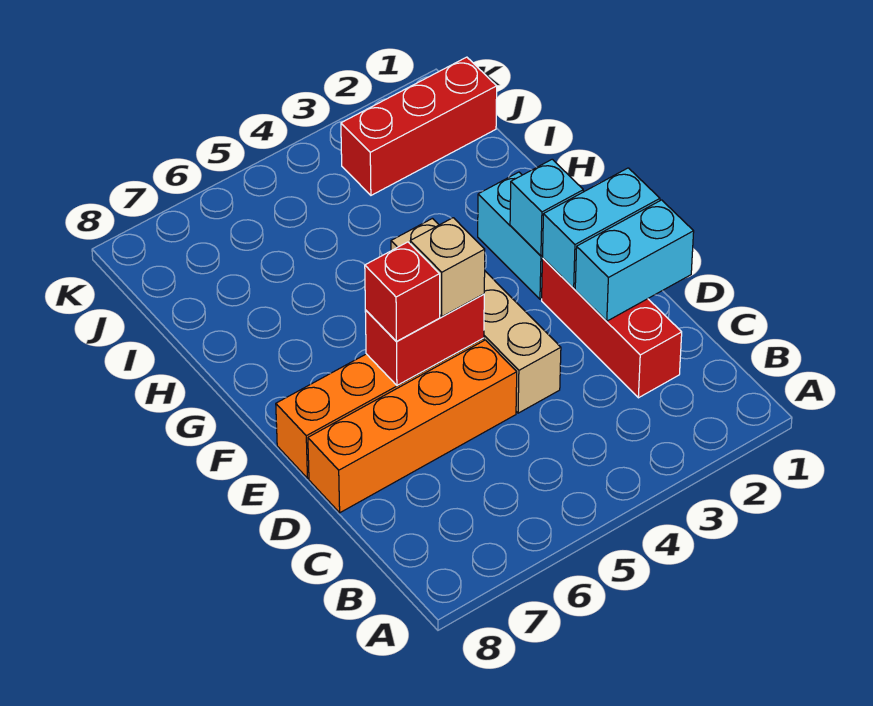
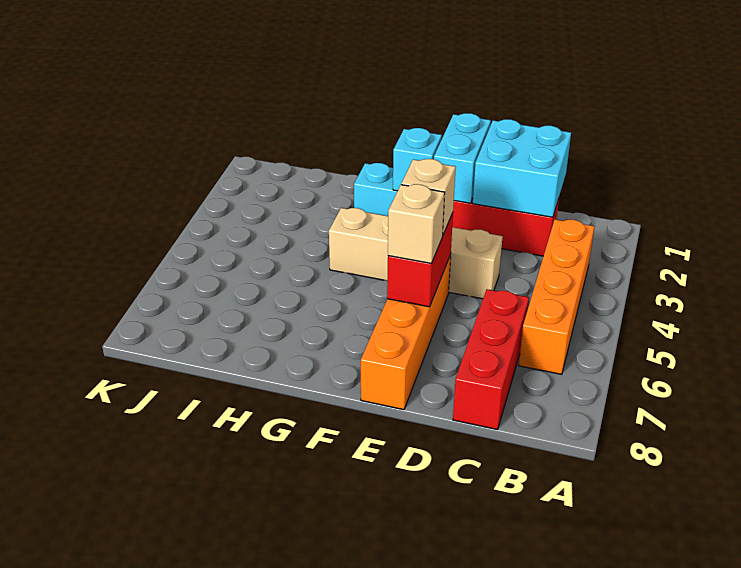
cyan brick D1:D2 level 2 -> cyan brick C1:D2 level 2
orange brick D5:D8 level 1 -> orange brick B3:B6 level 1
red brick E6 level 3 -> tan brick E6 level 3
red brick J1:J3 level 1 -> red brick C6:C8 level 1

